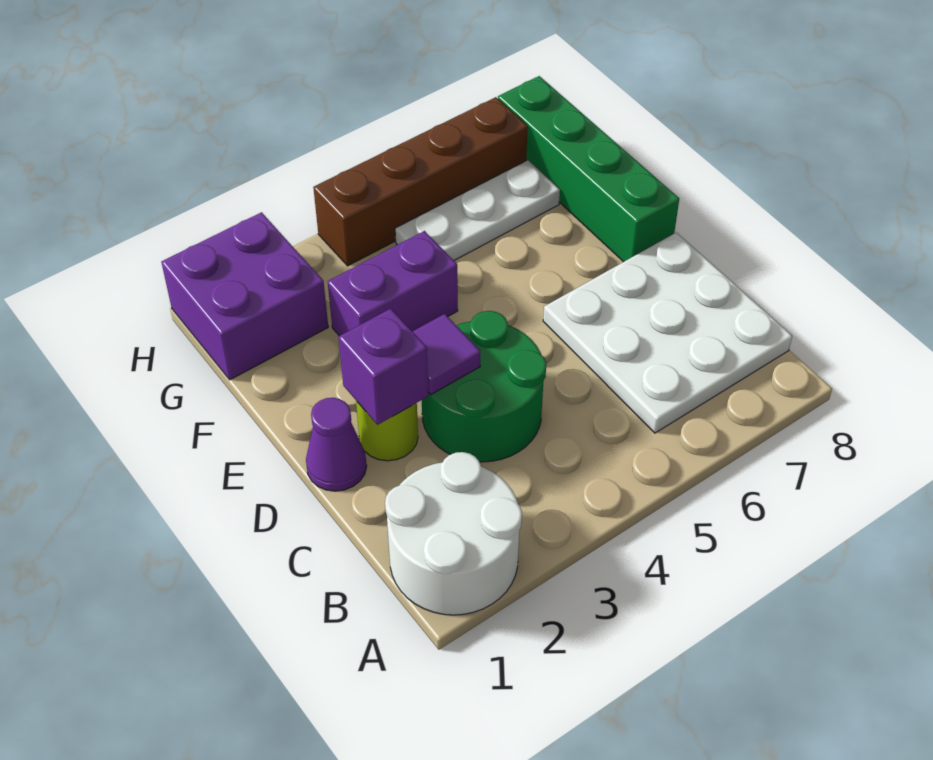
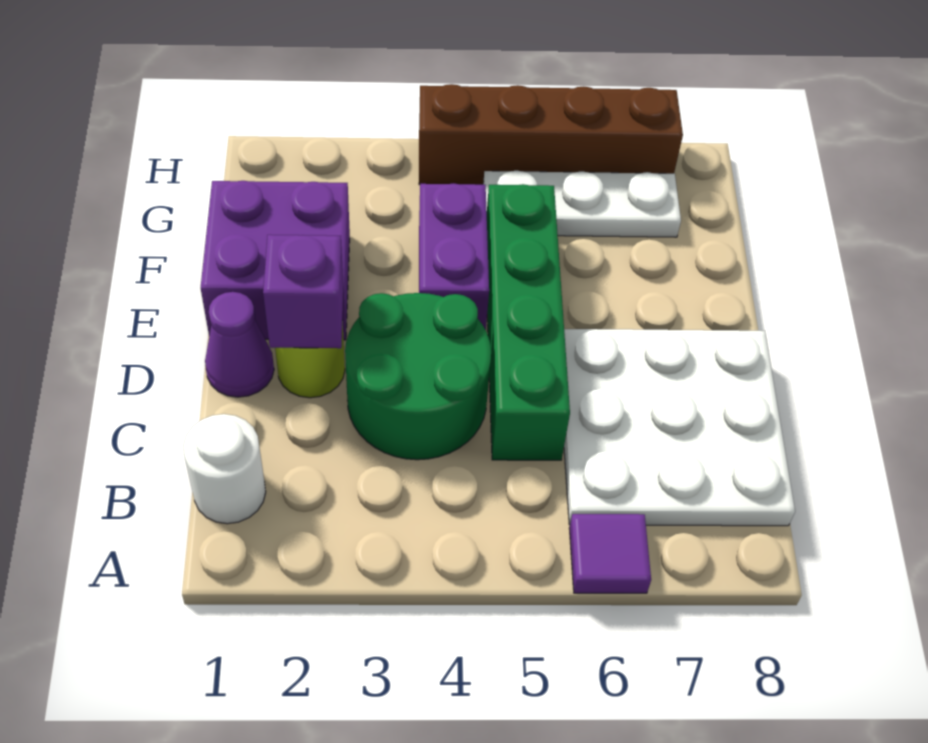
white round brick A1:B2 level 1 -> white round brick B1 level 1
purple tile D3 level 2 -> purple tile A6 level 1
green brick E8:H8 level 1 -> green brick C5:F5 level 1
purple brick F3:F4 level 1 -> purple brick E4:F4 level 1
purple brick G1:H2 level 1 -> purple brick E1:F2 level 1

